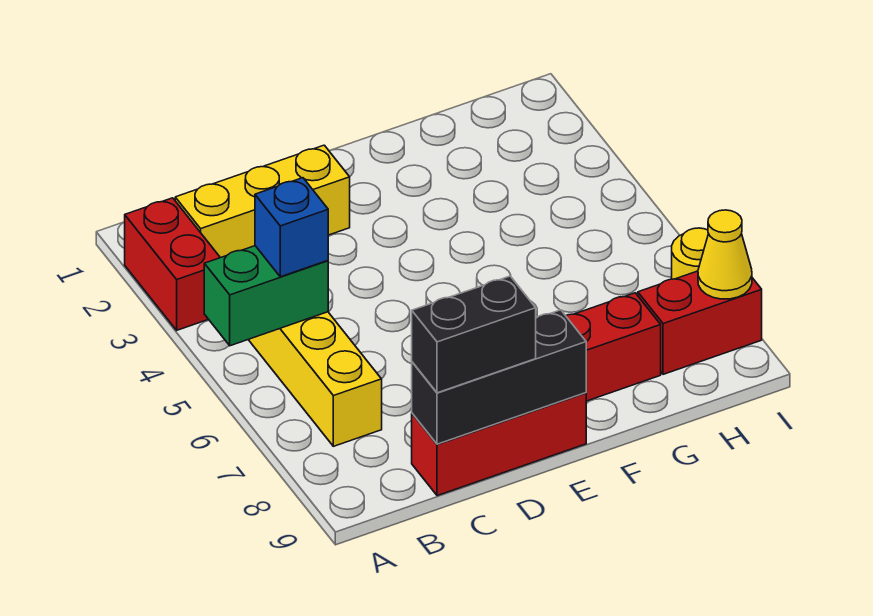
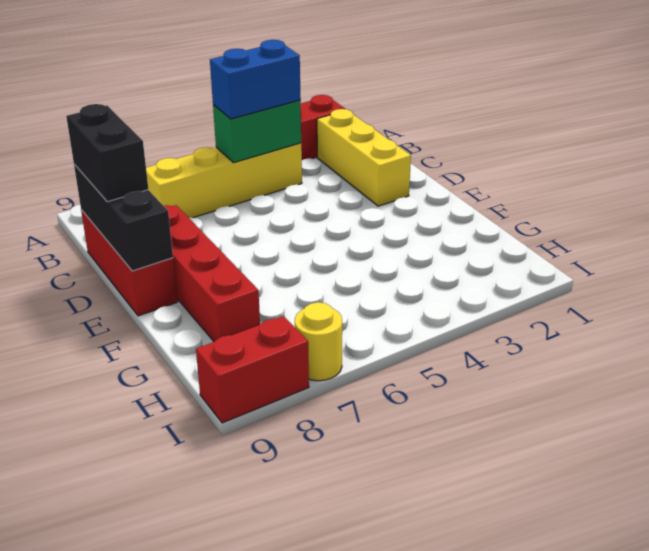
green brick A5:B5 level 2 -> green brick B4:B5 level 2
blue brick B5 level 3 -> blue brick B4:B5 level 3
red brick H8:I8 level 1 -> red brick I8:I9 level 1
yellow cone I8 level 2 -> none

